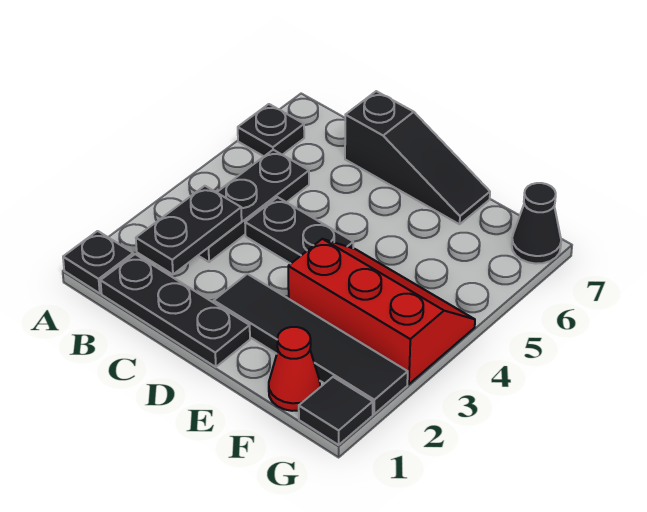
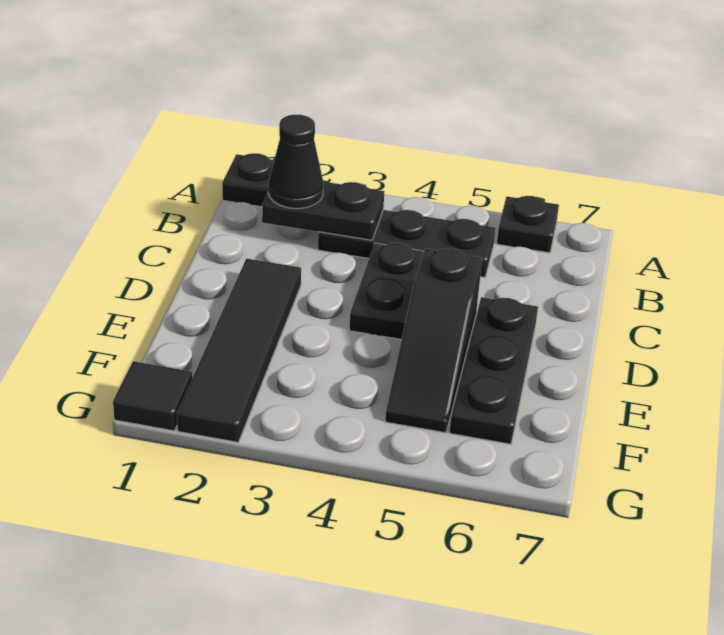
black plate B1:D1 level 1 -> black plate D6:F6 level 1
black slope C7:E7 level 1 top C -> black slope D5:F5 level 1 top D
red slope E3:G4 level 1 top 3 -> none
red cone F1 level 1 -> none
black cone G7 level 1 -> black cone B2 level 3

